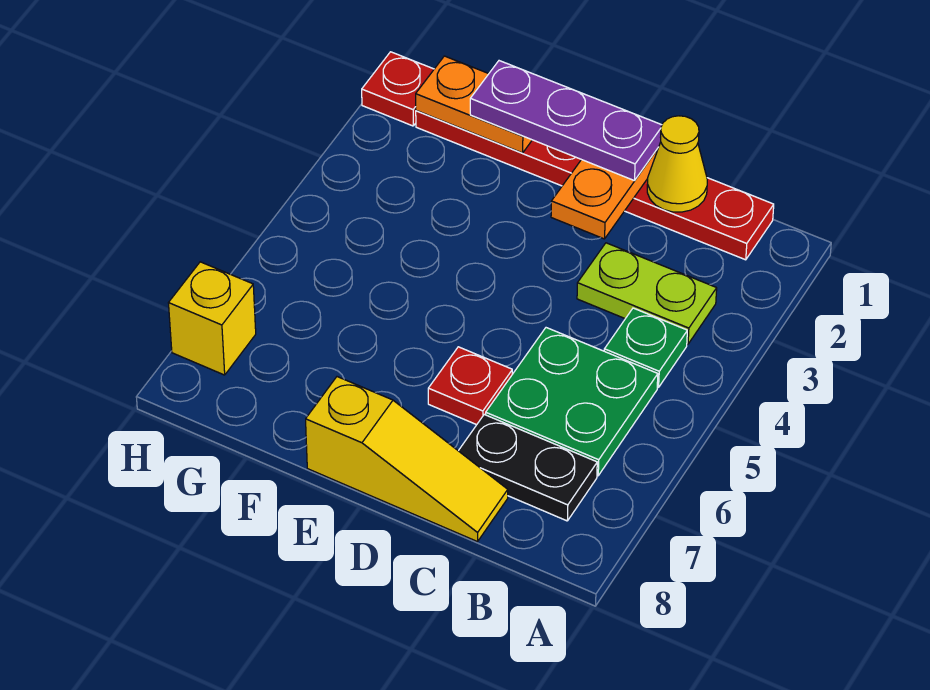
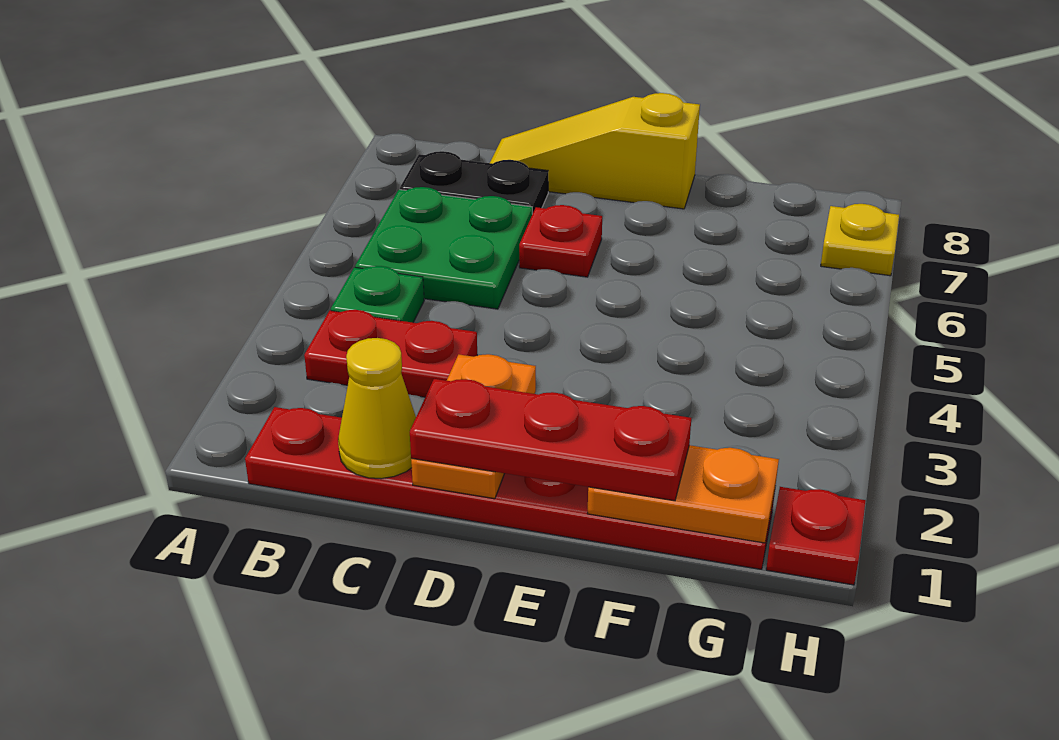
lime plate B3:C3 level 1 -> red plate B3:C3 level 1
purple plate D1:F1 level 3 -> red plate D1:F1 level 3
yellow brick H7 level 1 -> yellow plate H7 level 1

